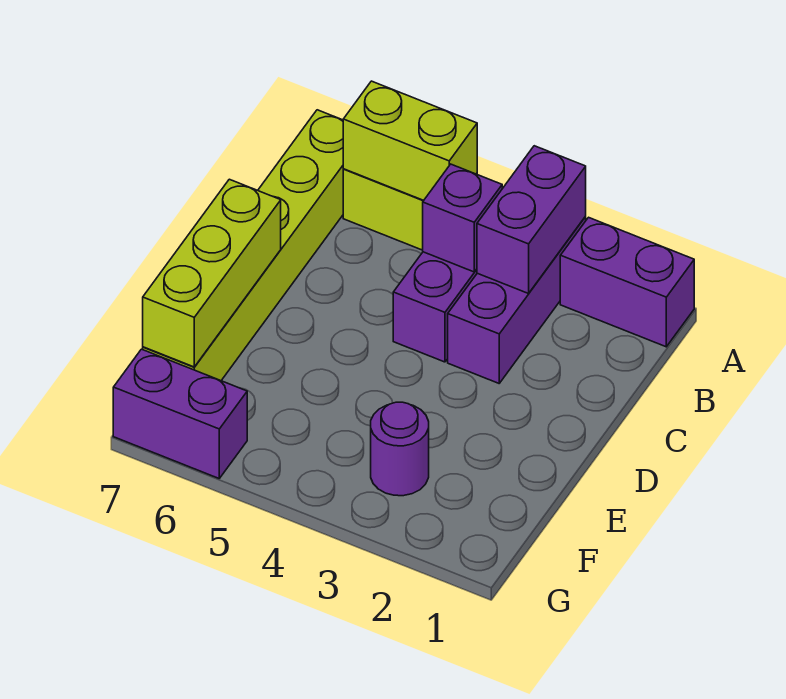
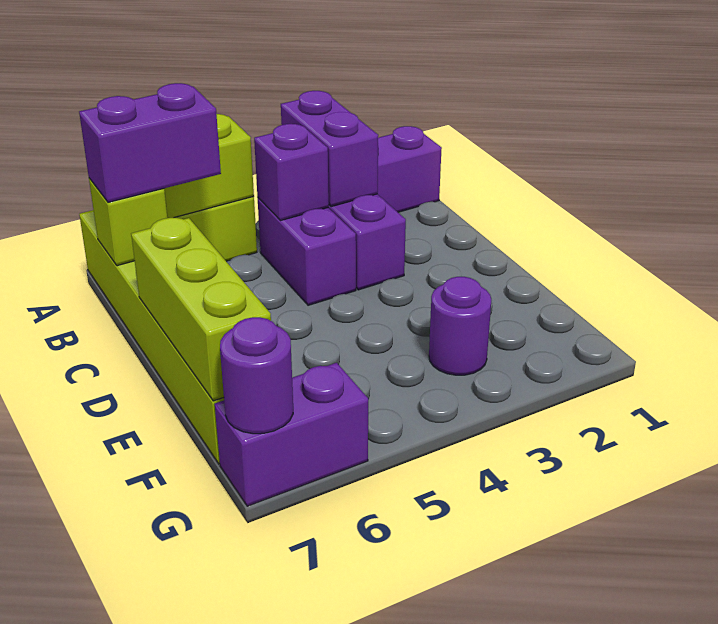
none -> purple brick B6:B7 level 3
none -> lime brick B7 level 2
none -> purple round brick G7 level 2

